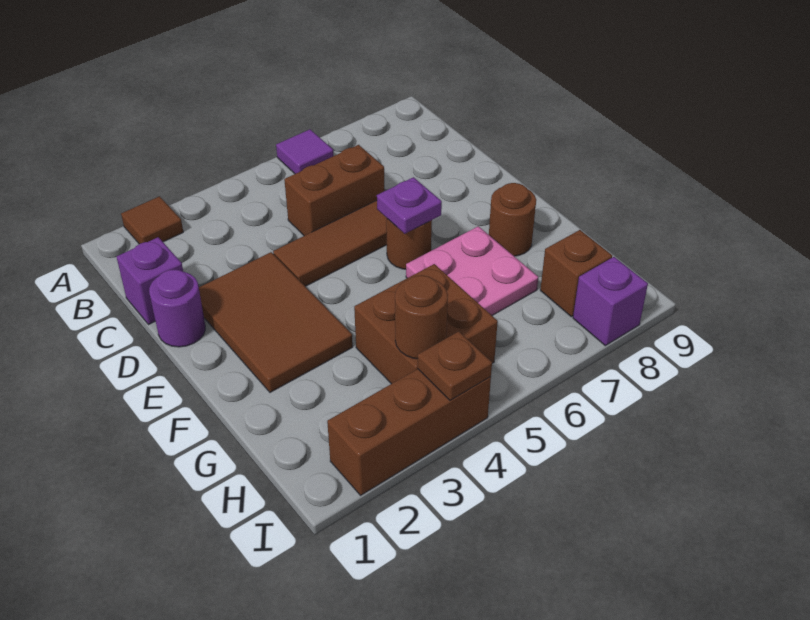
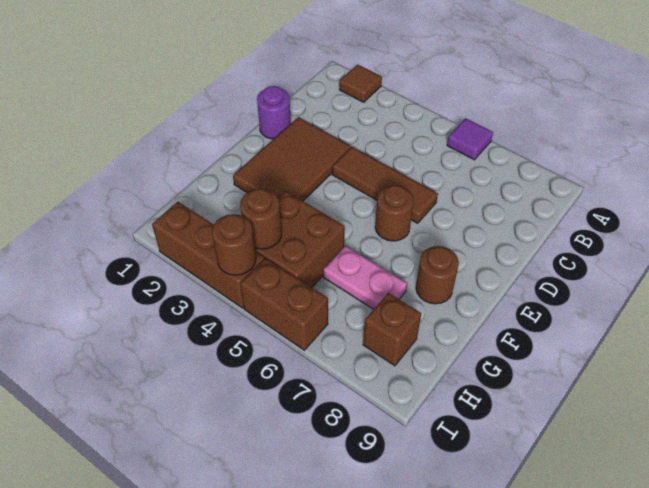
purple brick C1 level 1 -> none
brown brick C5:C6 level 1 -> brown brick I5:I6 level 1
purple plate E6 level 2 -> none
pink plate F6:G7 level 1 -> pink plate G6:G7 level 1
brown plate I4 level 2 -> brown round brick I4 level 2
purple brick I8 level 1 -> none

